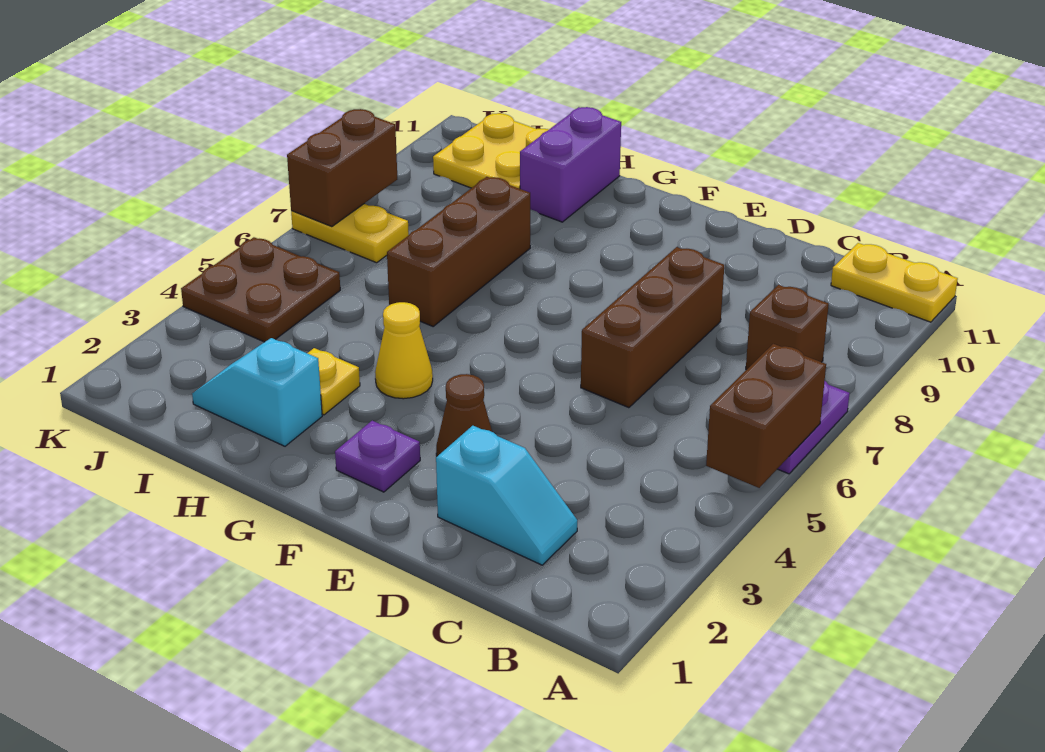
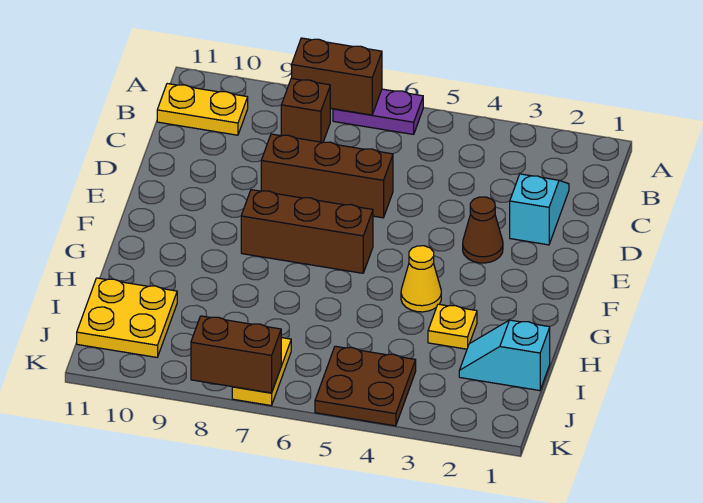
brown brick A5:A6 level 2 -> brown brick A7:A8 level 2
yellow plate A11:B11 level 1 -> yellow plate B10:B11 level 1
purple plate F2 level 1 -> none
cyan slope H2:I2 level 1 top H -> cyan slope I1:I2 level 1 top 1
brown brick H6:H8 level 1 -> brown brick F6:F8 level 1
purple brick H10:H11 level 1 -> none

